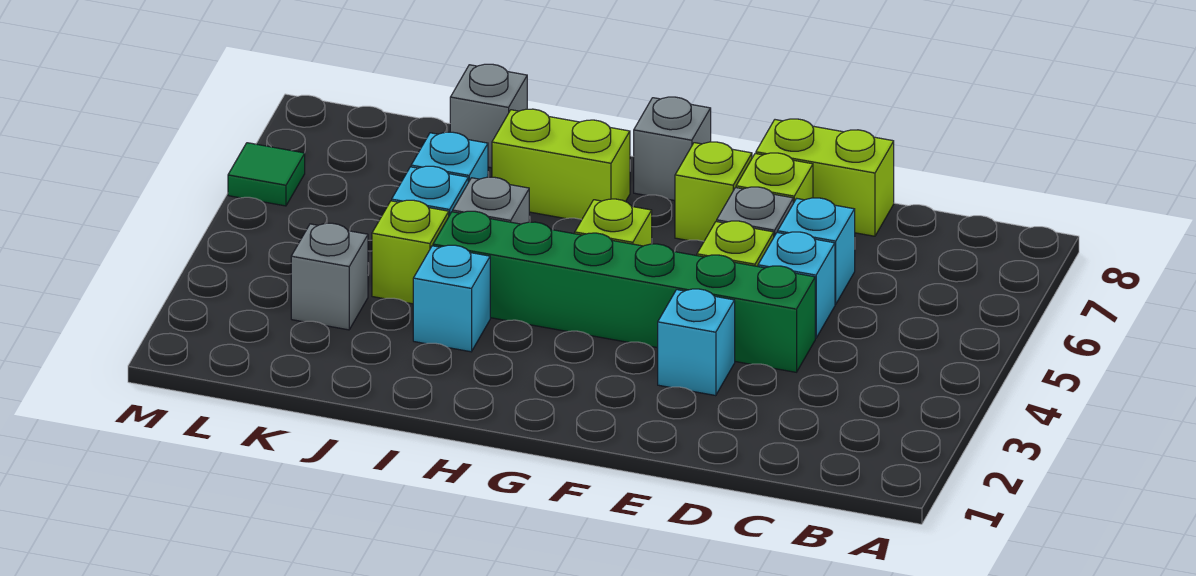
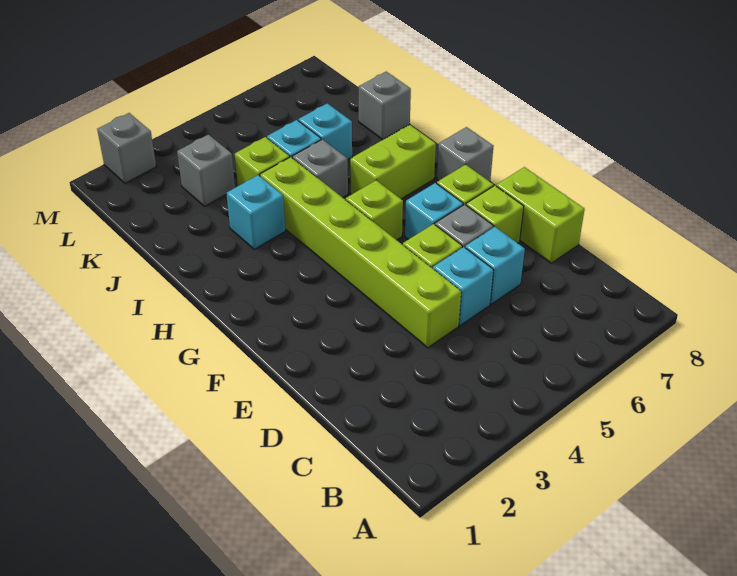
green brick D4:I4 level 1 -> lime brick D4:I4 level 1
cyan brick E3 level 1 -> cyan brick F6 level 1
lime brick H7:I7 level 1 -> lime brick H6:H7 level 1
none -> grey brick M2 level 1
green tile M6 level 1 -> none

